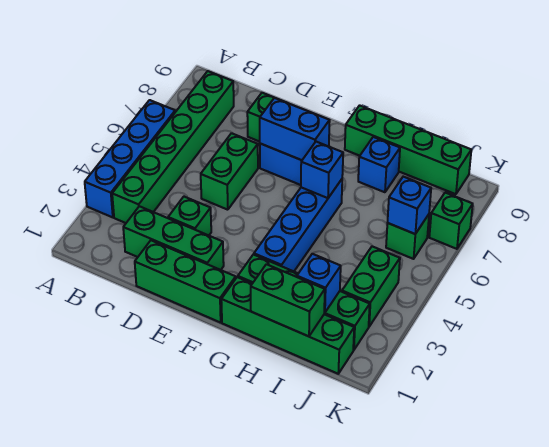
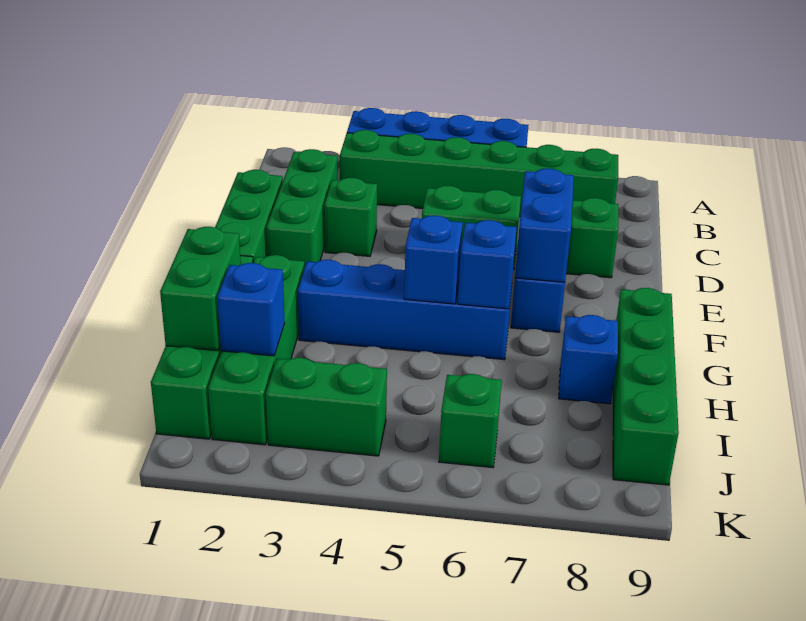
blue brick J6 level 2 -> blue brick G5 level 2
green brick K7 level 1 -> none

